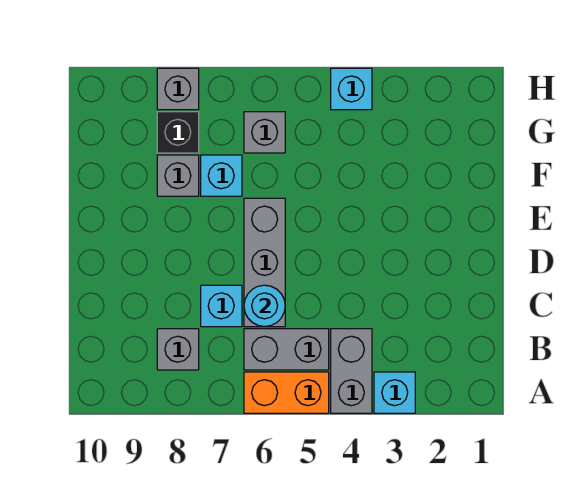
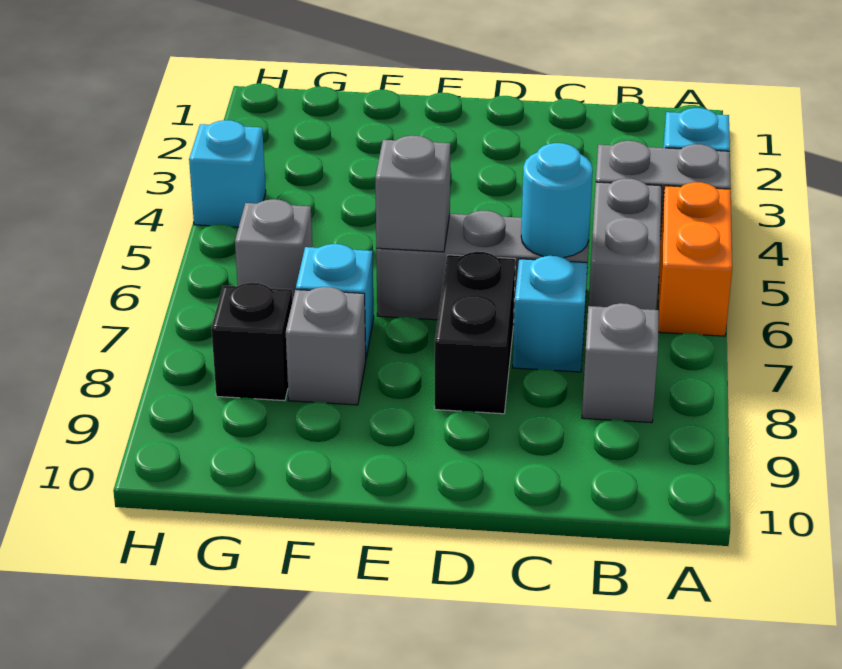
none -> black brick D7:D8 level 1
grey brick H8 level 1 -> grey brick E6 level 2

